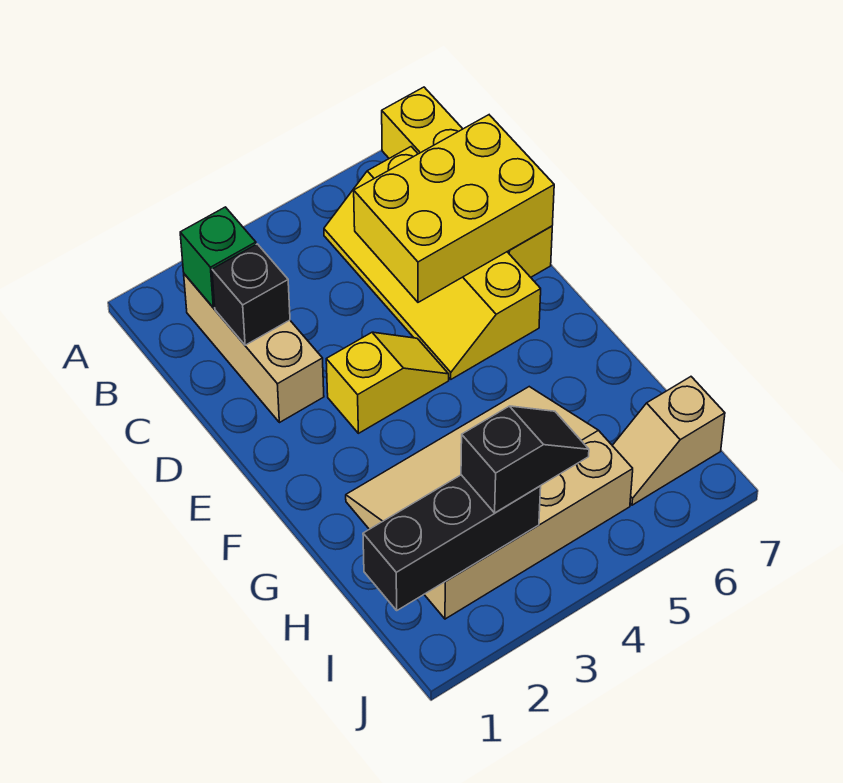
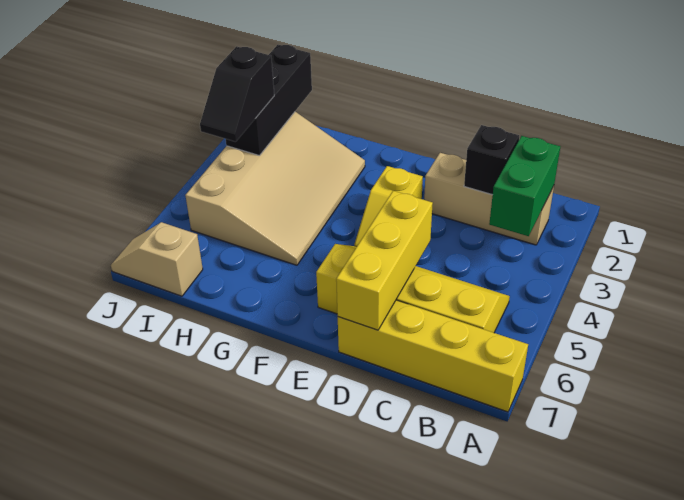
green brick B2 level 2 -> green brick B2:B3 level 2
yellow brick C5:D7 level 2 -> yellow brick D5:D7 level 2
tan slope I6:I7 level 1 top 7 -> tan slope I7:J7 level 1 top I

